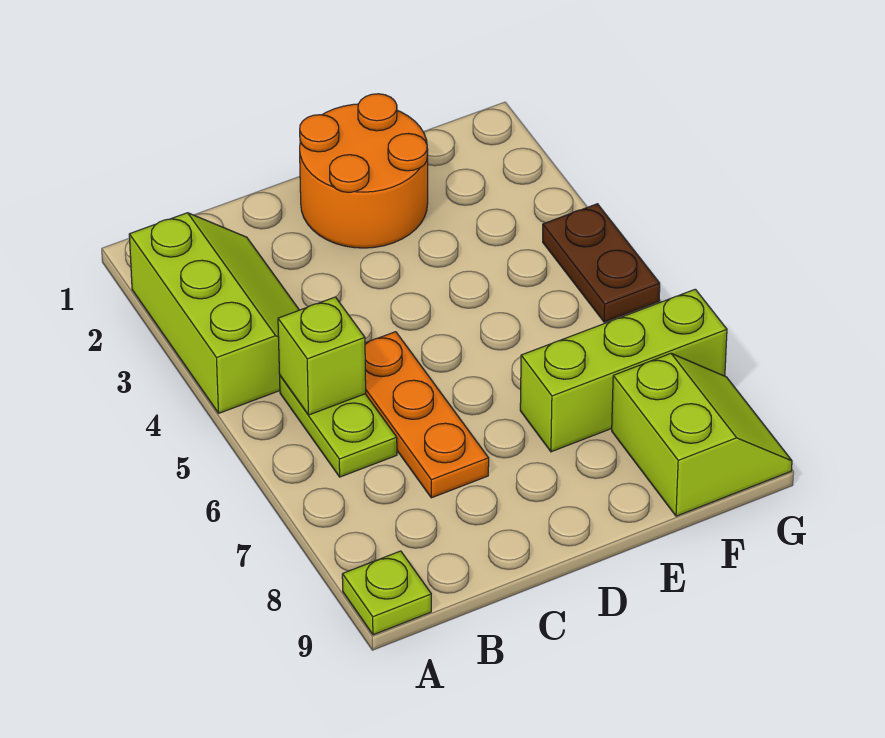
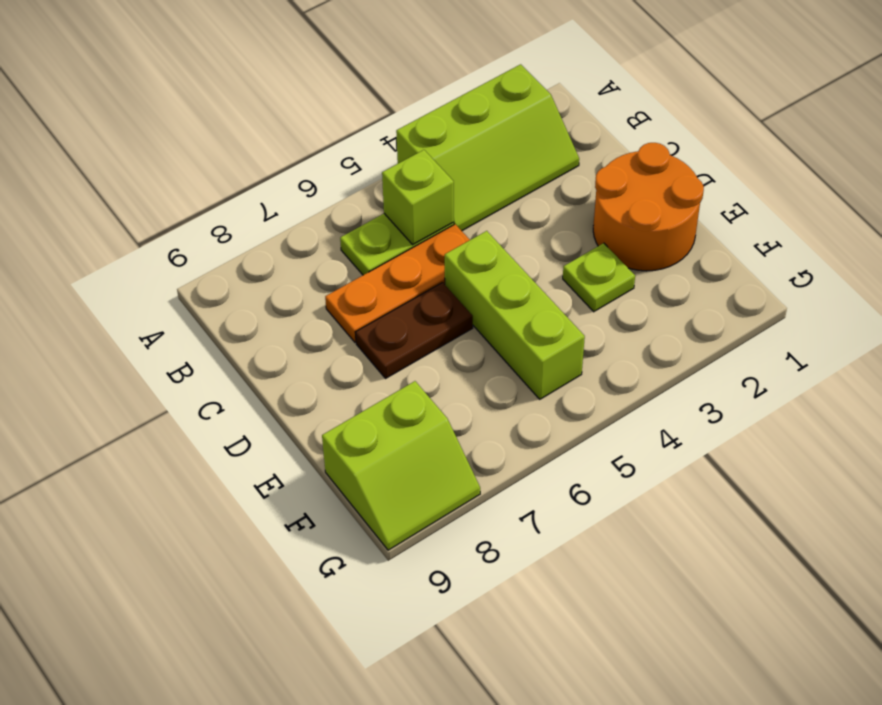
lime plate A9 level 1 -> lime plate E3 level 1
lime brick E7:G7 level 1 -> lime brick D5:F5 level 1
brown plate G4:G5 level 1 -> brown plate D6:D7 level 1

